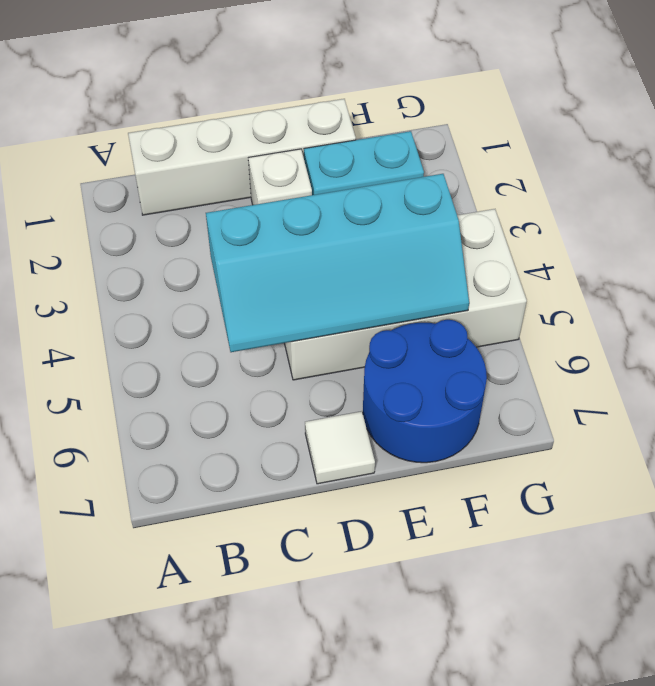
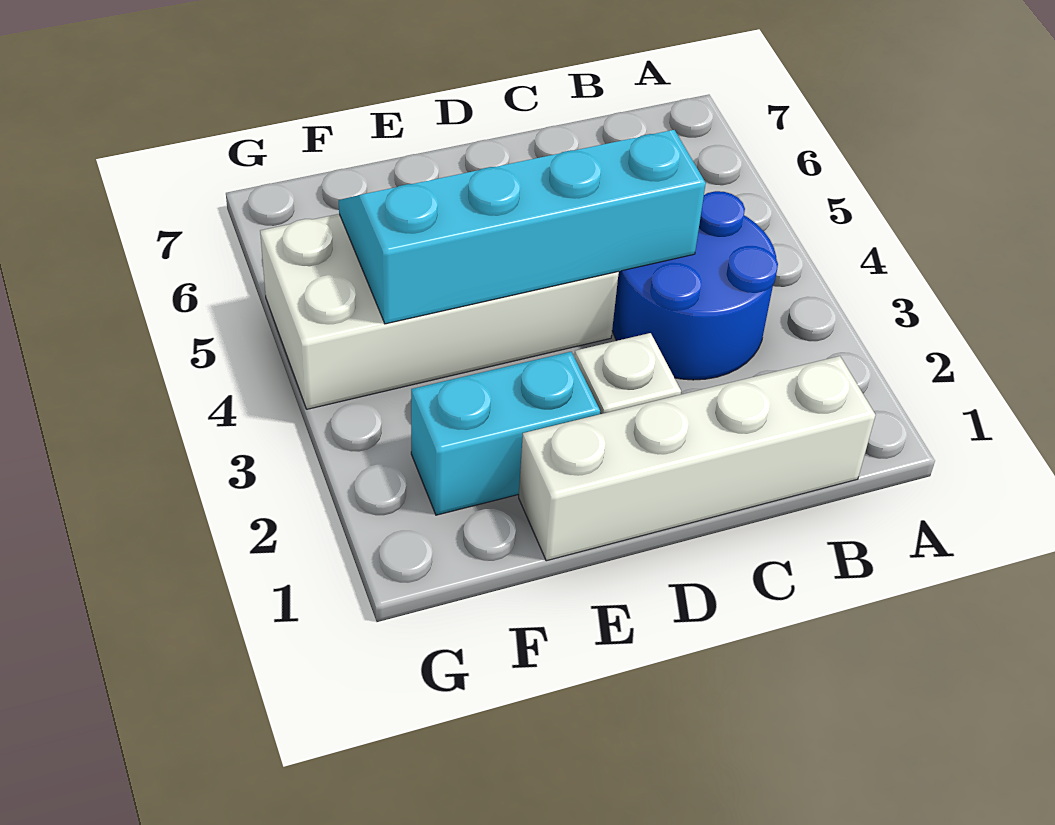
white tile D7 level 1 -> none
blue round brick E6:F7 level 1 -> blue round brick B3:C4 level 1

